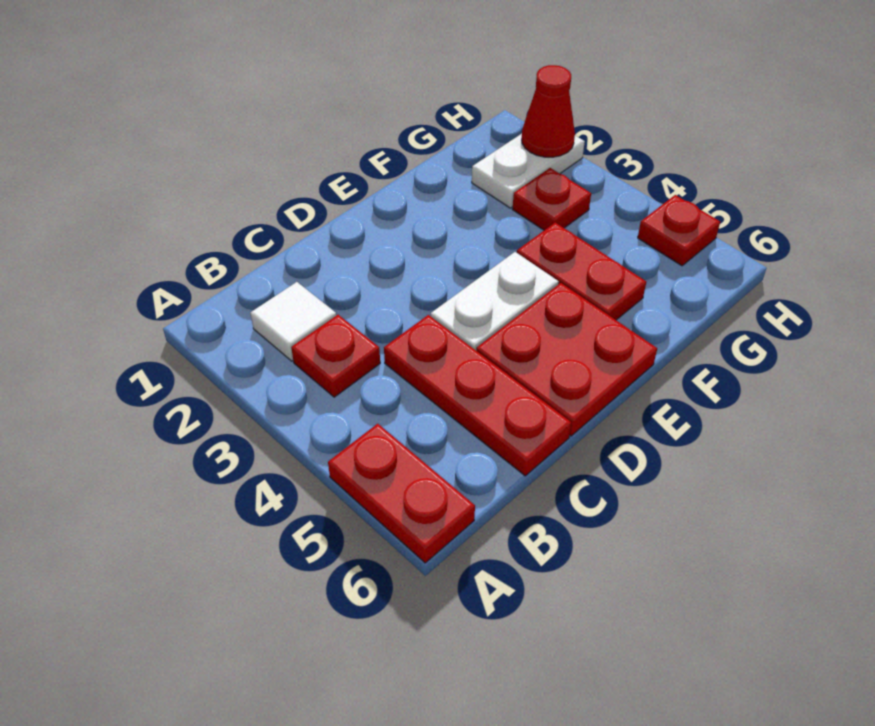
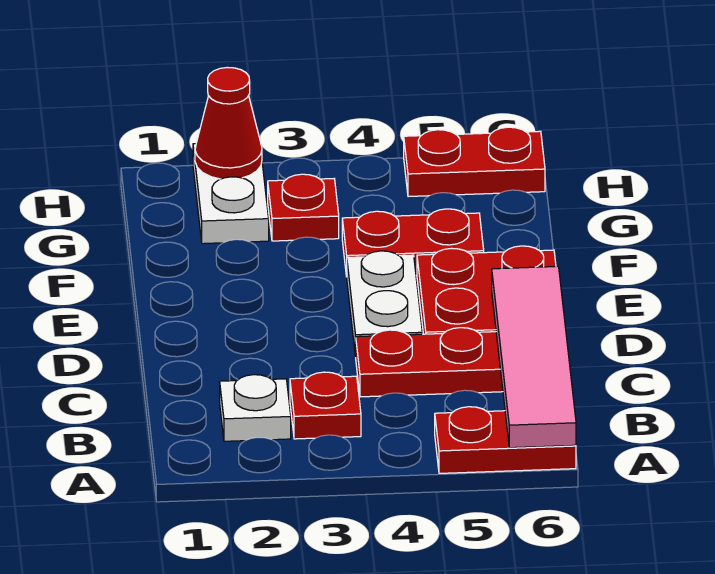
none -> pink tile A6:D6 level 2
white tile B2 level 1 -> white plate B2 level 1
red plate H5 level 1 -> red plate H5:H6 level 1

